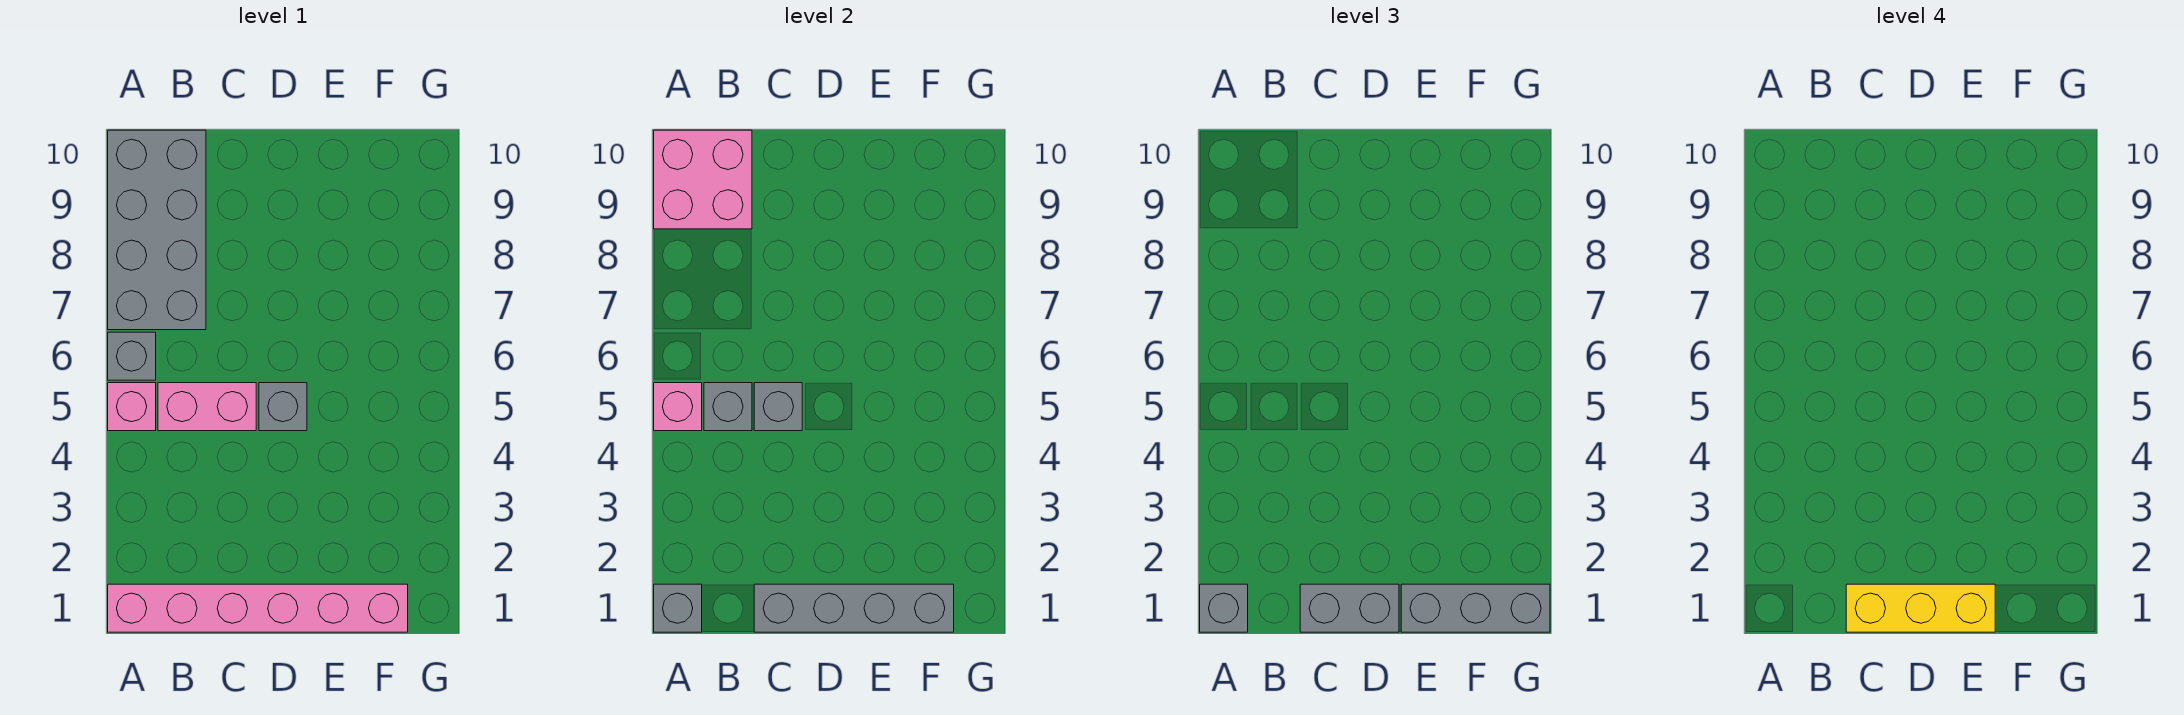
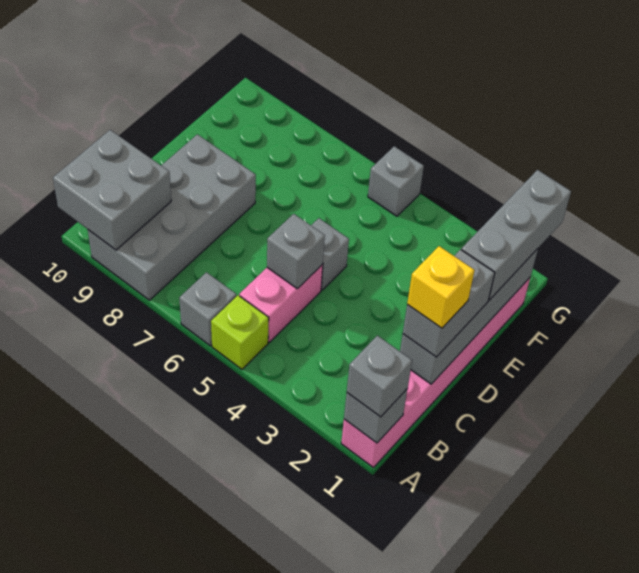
pink brick A5 level 1 -> lime brick A5 level 1
pink brick A5 level 2 -> none
grey brick A7:B10 level 1 -> grey brick A8:D9 level 1
pink brick A9:B10 level 2 -> grey brick A9:B10 level 2
grey brick B5 level 2 -> grey brick G5 level 1
yellow brick C1:E1 level 4 -> yellow brick C1 level 4

